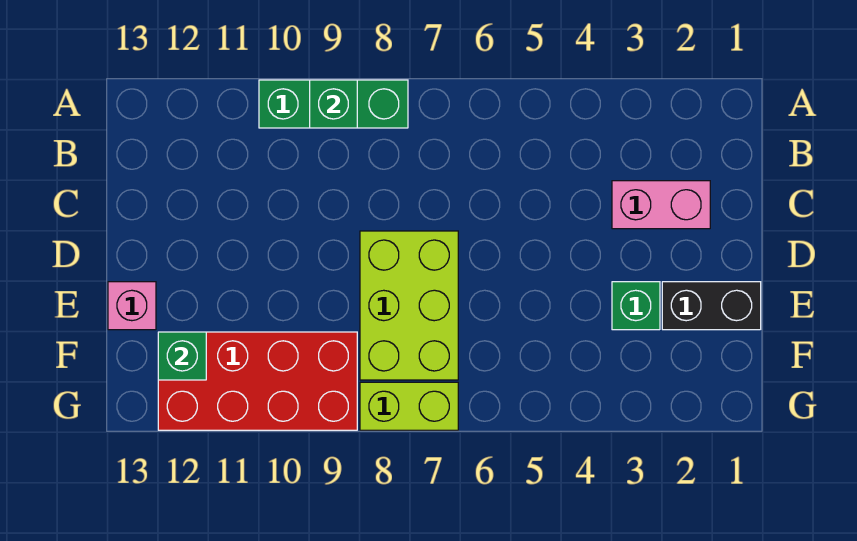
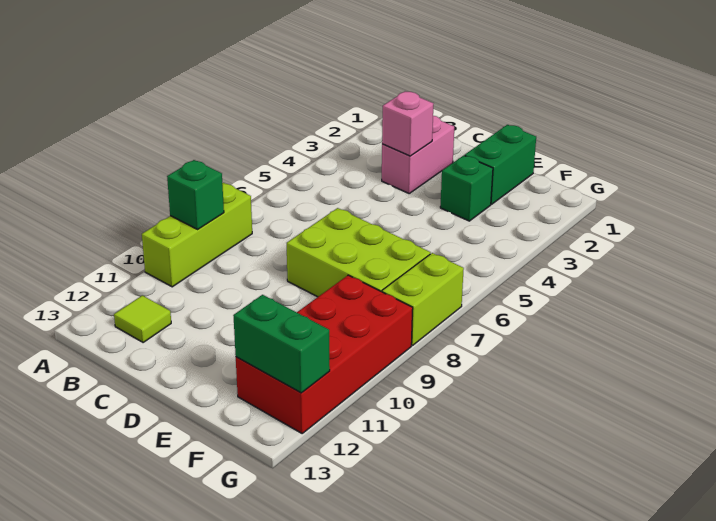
green brick A8:A10 level 1 -> lime brick A8:A10 level 1
none -> lime tile B12 level 1
black brick E1:E2 level 1 -> green brick E1:E2 level 1
pink brick E13 level 1 -> pink brick C3 level 2
green brick F12 level 2 -> green brick F12:G12 level 2

